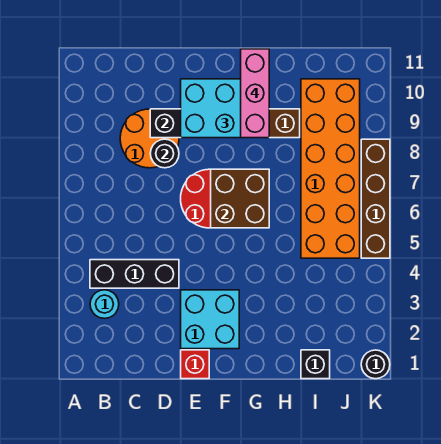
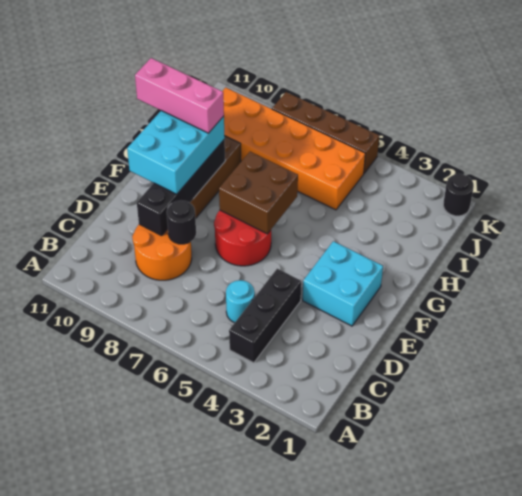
cyan round brick B3 level 1 -> cyan round brick C5 level 1
red brick E1 level 1 -> none
black brick I1 level 1 -> none

